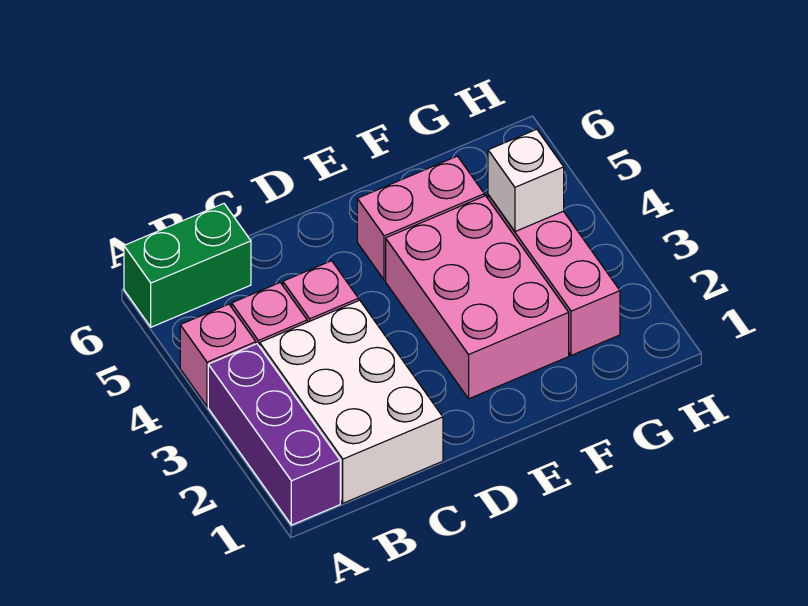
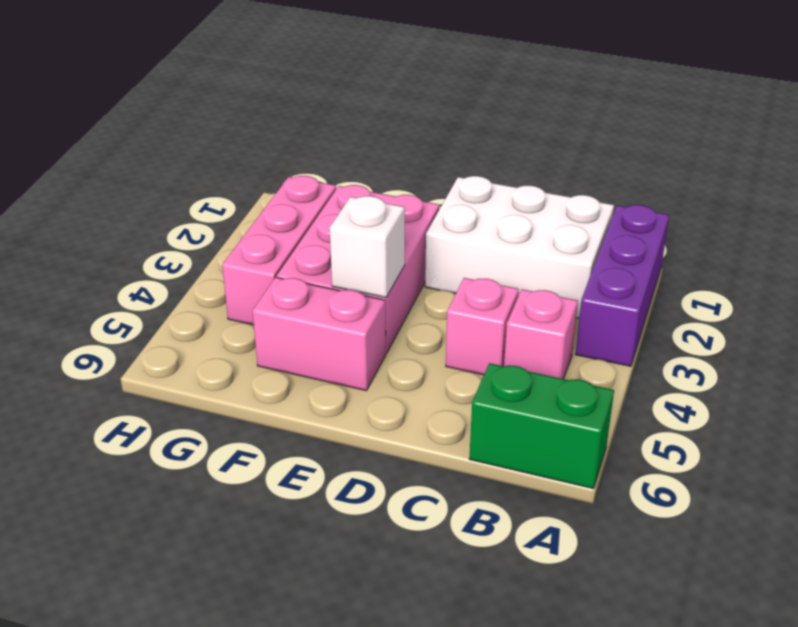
pink brick A4 level 1 -> none
white brick B1:C3 level 1 -> white brick B1:D2 level 1
white brick G4 level 2 -> white brick E4 level 2

